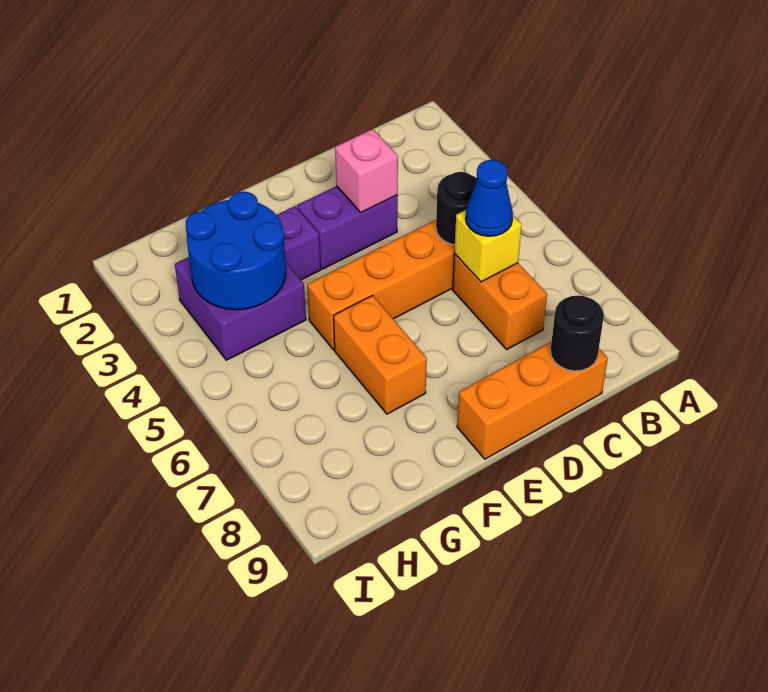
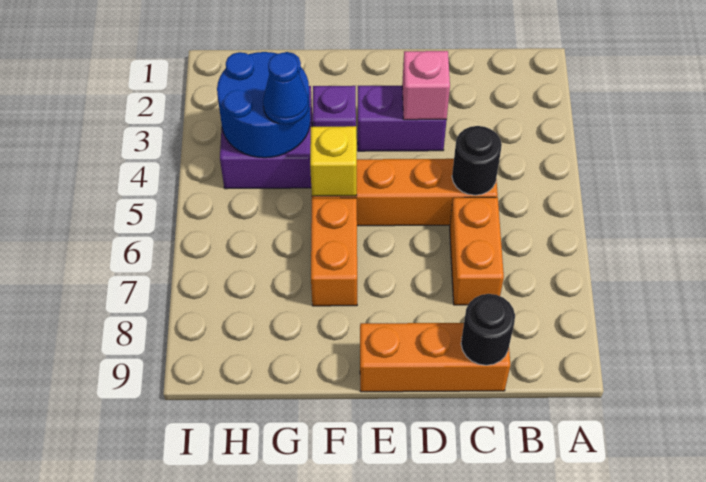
yellow brick C6 level 2 -> yellow brick F5 level 2
blue cone C6 level 3 -> blue cone G4 level 3

